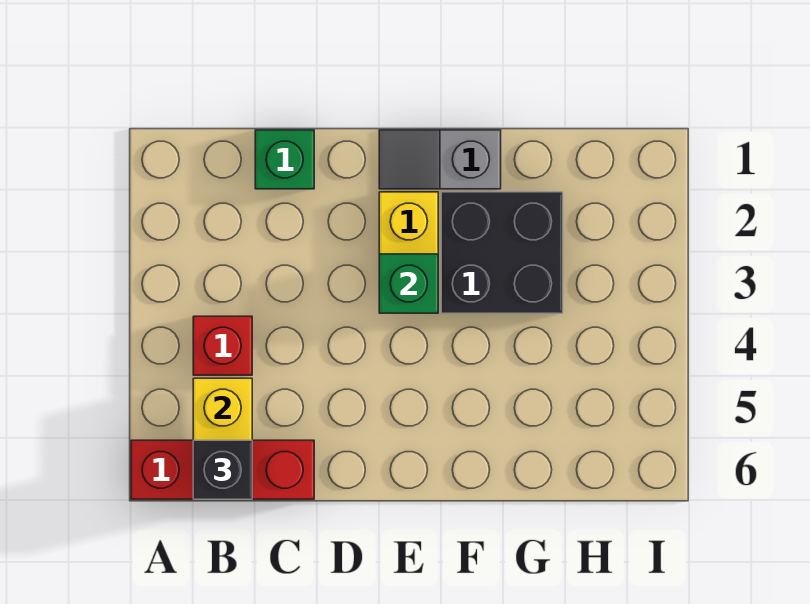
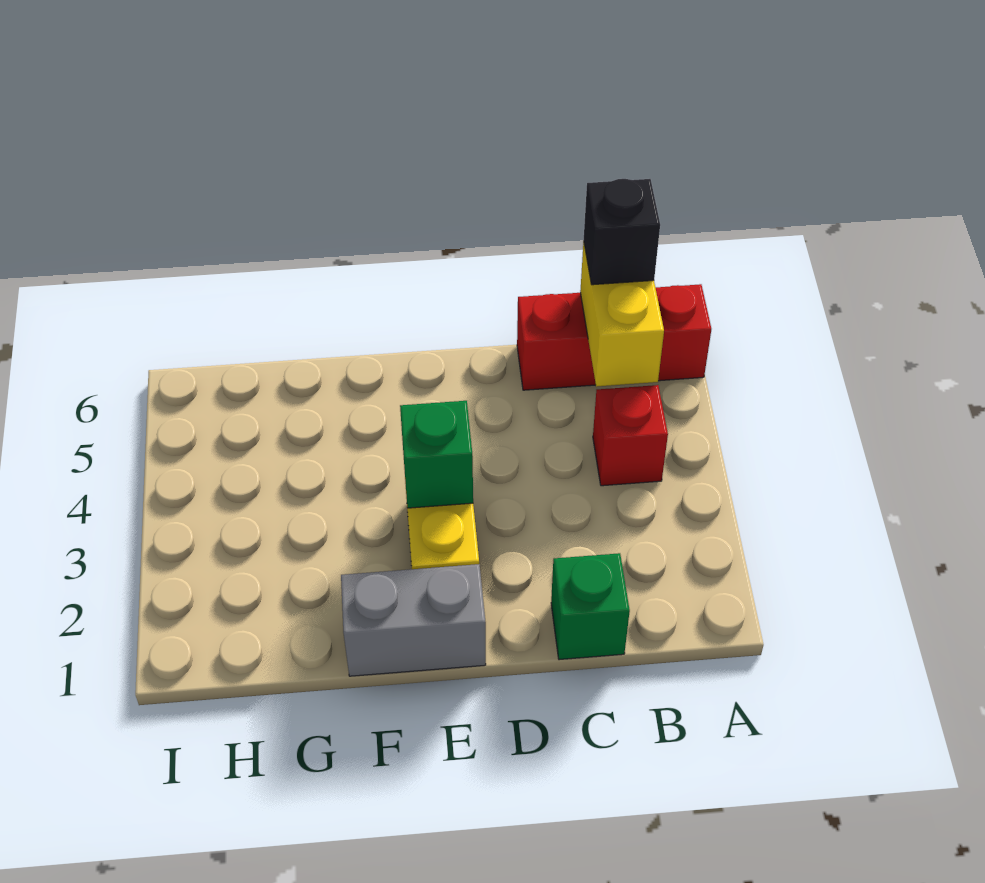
grey slope E1:F1 level 1 top F -> grey brick E1:F1 level 1
black brick F2:G3 level 1 -> none

